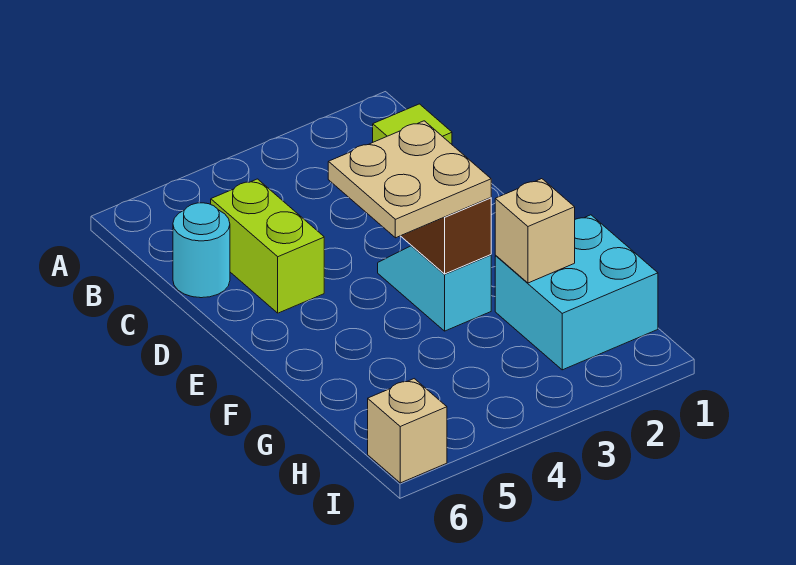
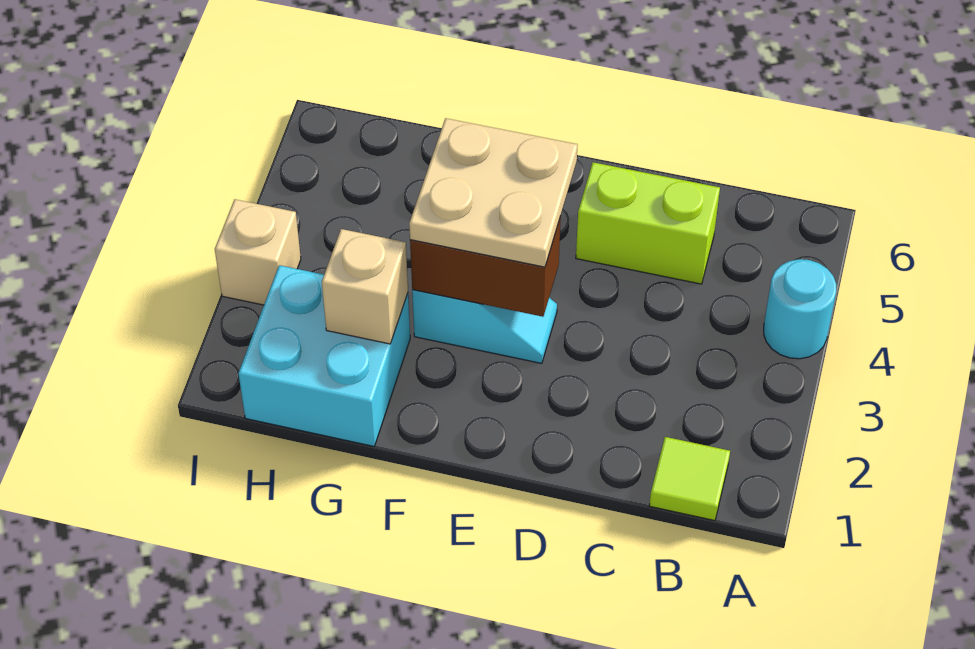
cyan round brick C6 level 1 -> cyan round brick A4 level 1
tan brick I6 level 1 -> tan brick I3 level 1

